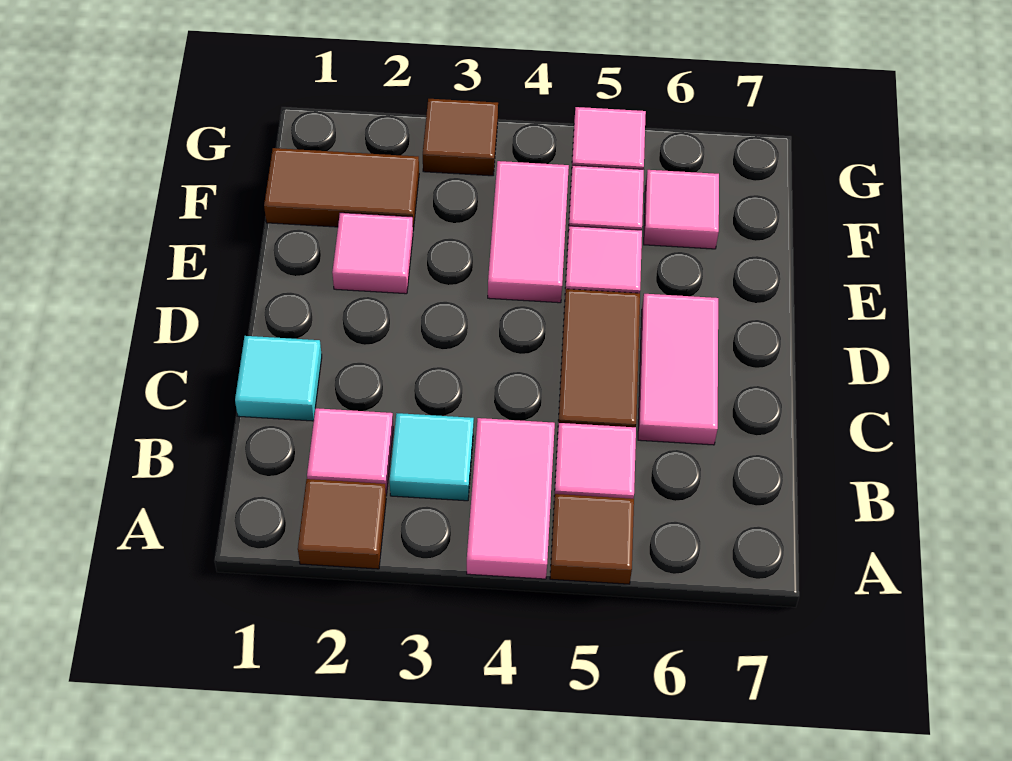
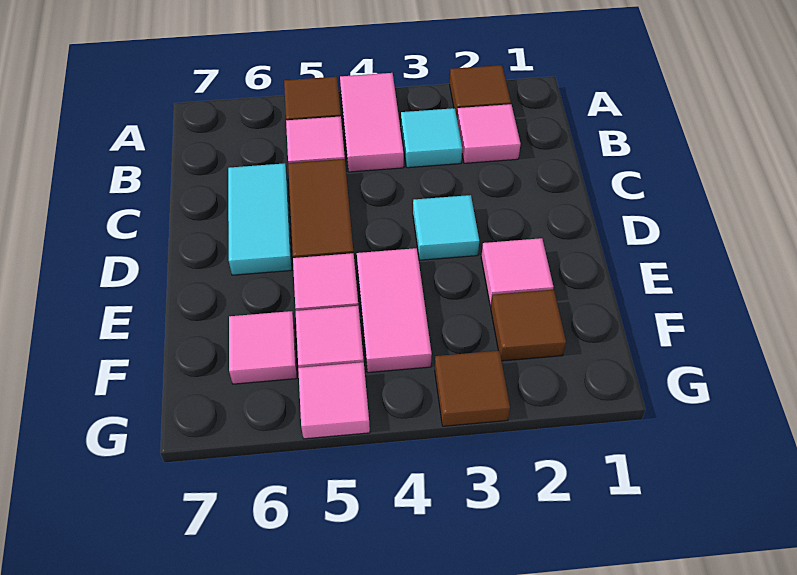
cyan tile C1 level 1 -> cyan tile D3 level 1
pink tile C6:D6 level 1 -> cyan tile C6:D6 level 1
brown tile F1:F2 level 1 -> brown tile F2 level 1

